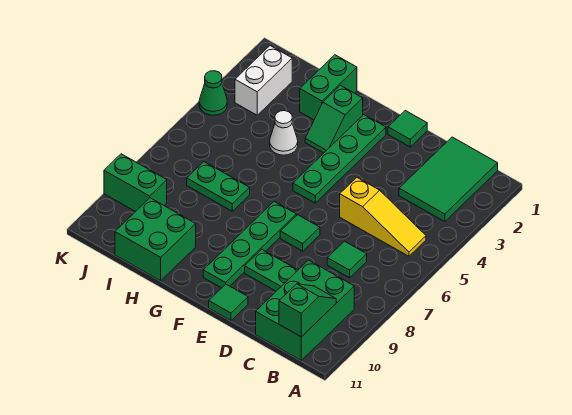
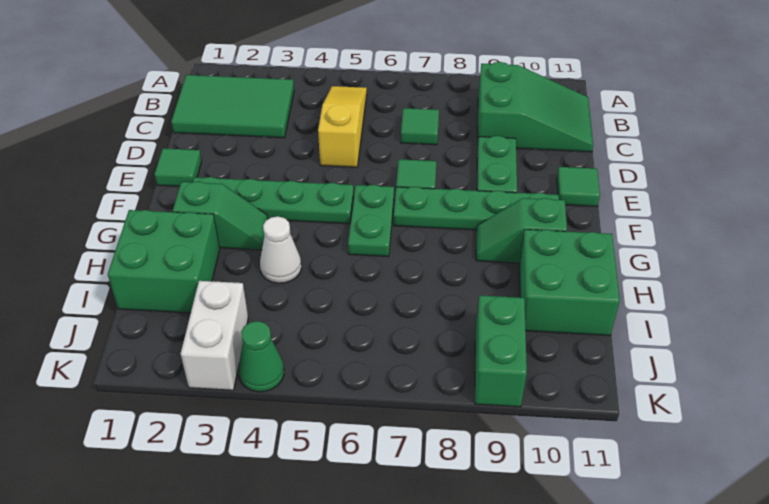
green brick B9:C11 level 1 -> green slope B9:C11 level 1 top 9
green slope B10:B11 level 2 top 11 -> green slope G9:G10 level 1 top 10
green brick H1:H2 level 1 -> green brick H1:I2 level 1
green plate H7:I7 level 1 -> green plate F6:G6 level 1
white brick J2:J3 level 1 -> white brick J3:K3 level 1

